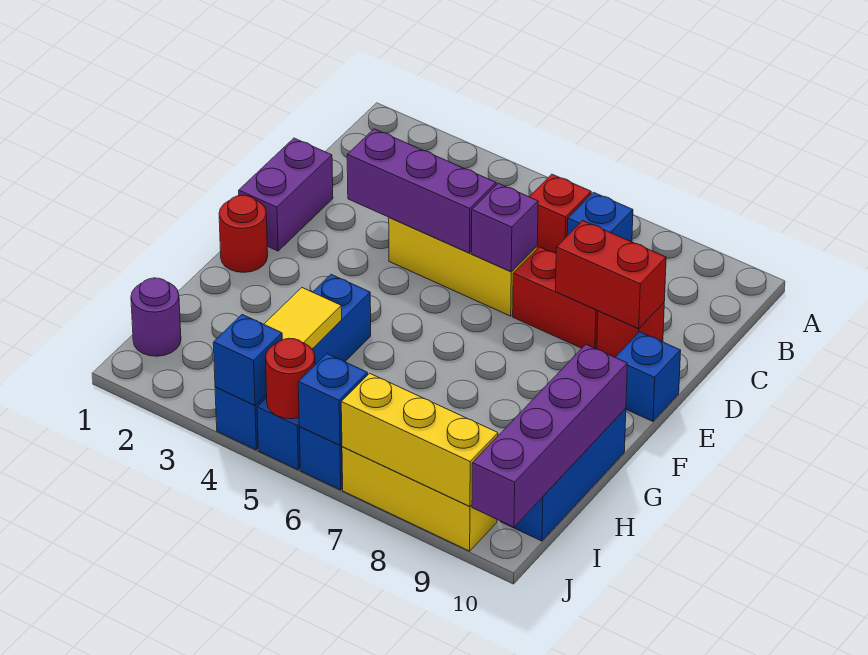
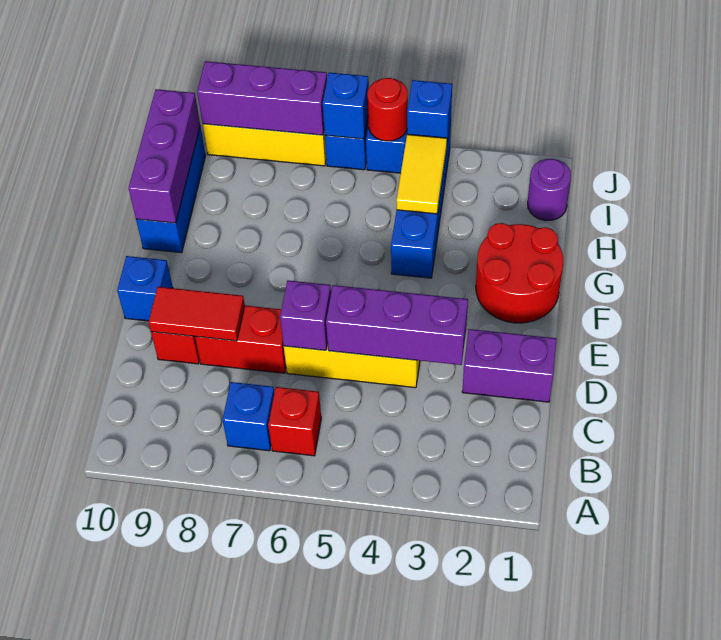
purple brick D1:E1 level 1 -> purple brick D1:D2 level 1
red brick D8:D9 level 2 -> red tile D8:D9 level 2
red round brick F1 level 1 -> red round brick F1:G2 level 1
purple brick G10:J10 level 2 -> purple brick G10:I10 level 2
yellow brick J7:J9 level 2 -> purple brick J7:J9 level 2

